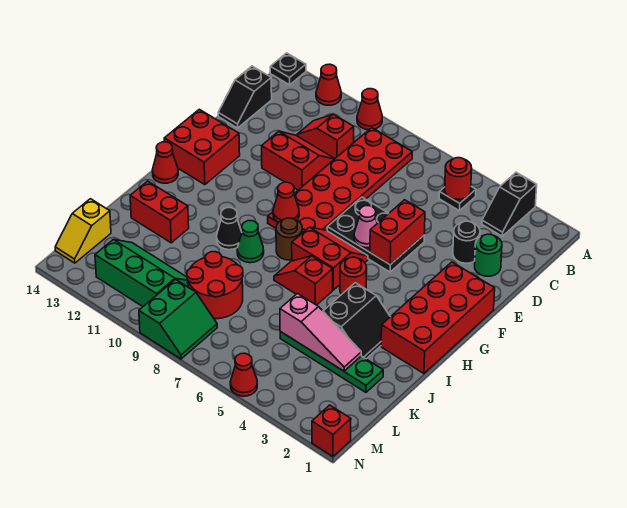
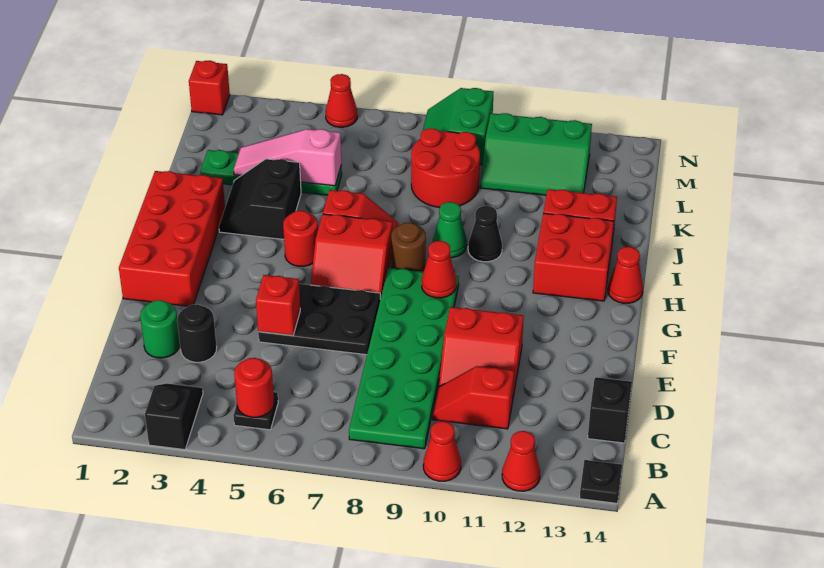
red plate B8:G9 level 1 -> green plate B8:G9 level 1
red slope C10:C11 level 1 top 10 -> red slope C10:C11 level 1 top 11
red brick E5:F5 level 2 -> red brick E5 level 2
pink cone F6 level 2 -> none
red brick F13:G14 level 1 -> red brick H12:I13 level 1
yellow slope L14:M14 level 1 top L -> none

